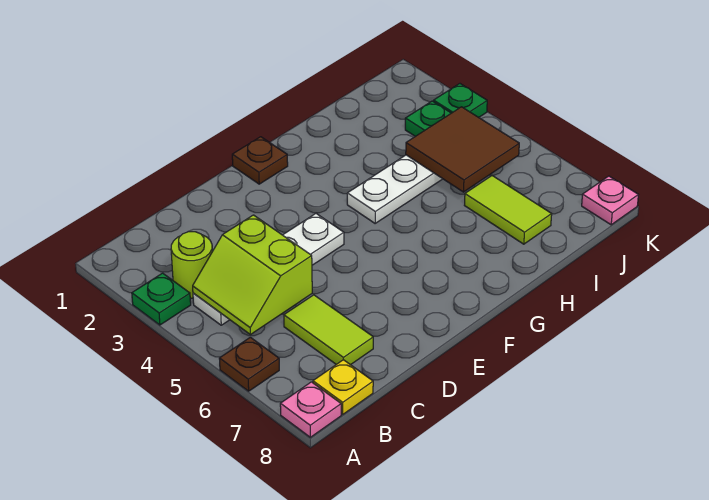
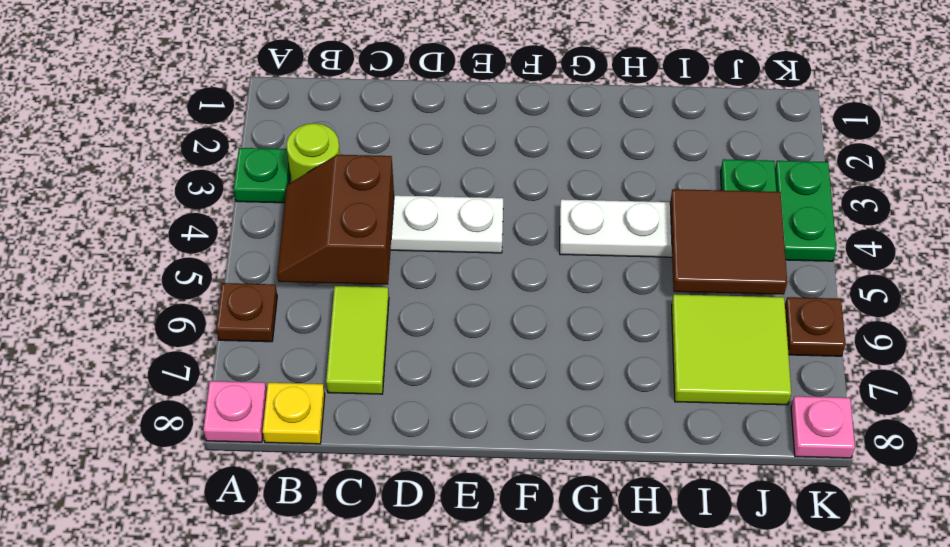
lime slope B4:C5 level 2 top C -> brown slope B4:C5 level 2 top C
brown plate F1 level 1 -> brown plate K6 level 1
lime tile I6:I7 level 1 -> lime tile I6:J7 level 1
green plate K3 level 1 -> green plate K3:K4 level 1

